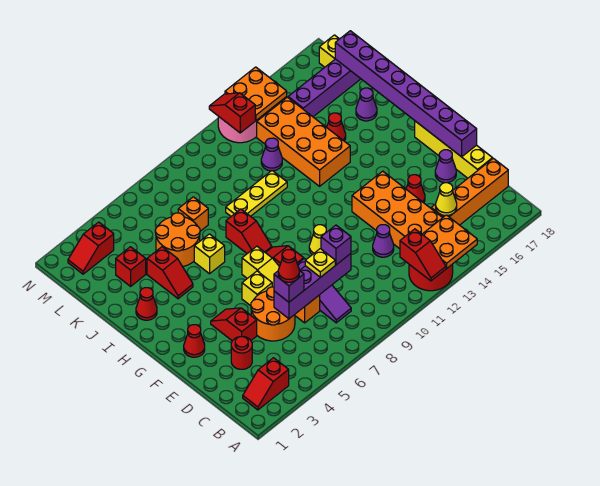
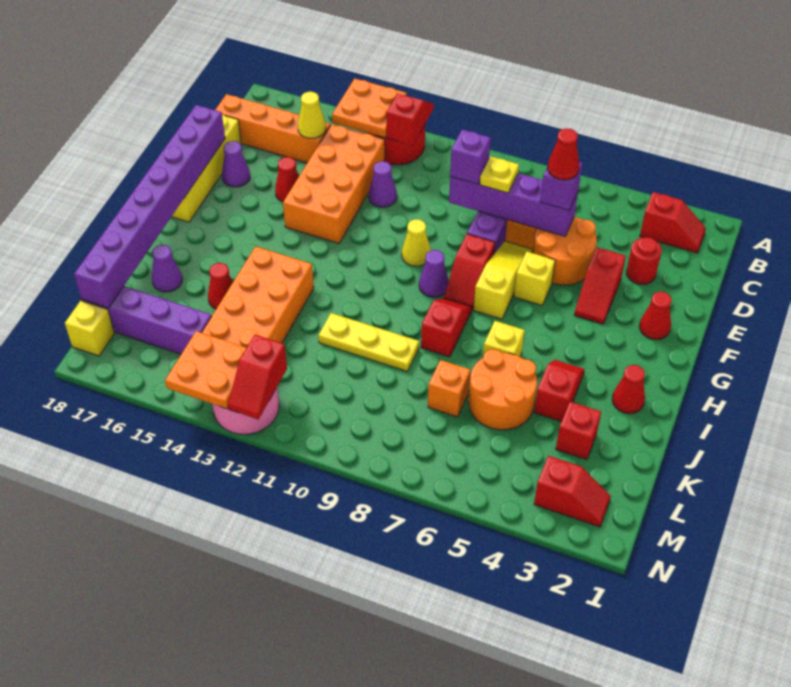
purple cone K12 level 1 -> purple cone G9 level 1

